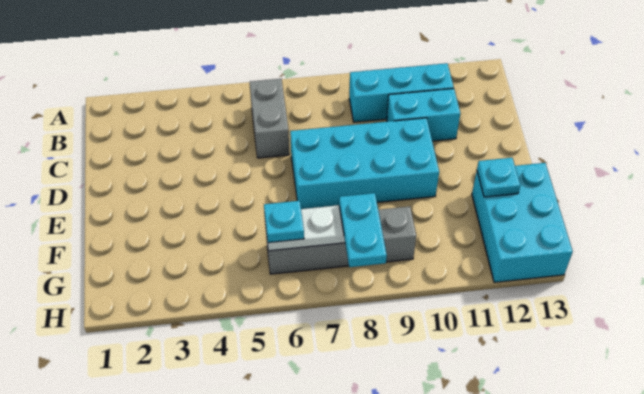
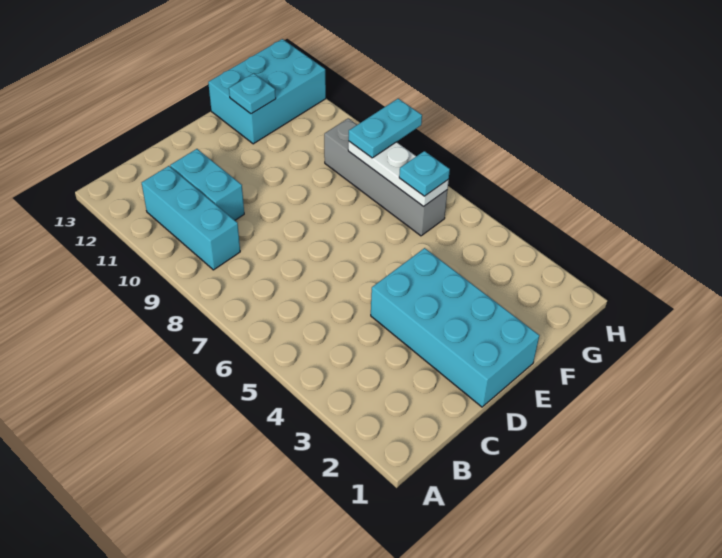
grey brick B6:C6 level 1 -> none
cyan brick D7:E10 level 1 -> cyan brick D1:E4 level 1

